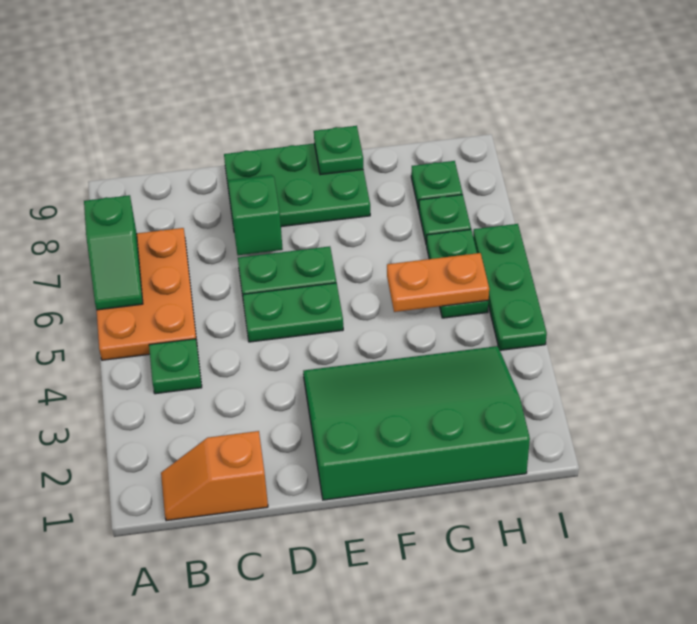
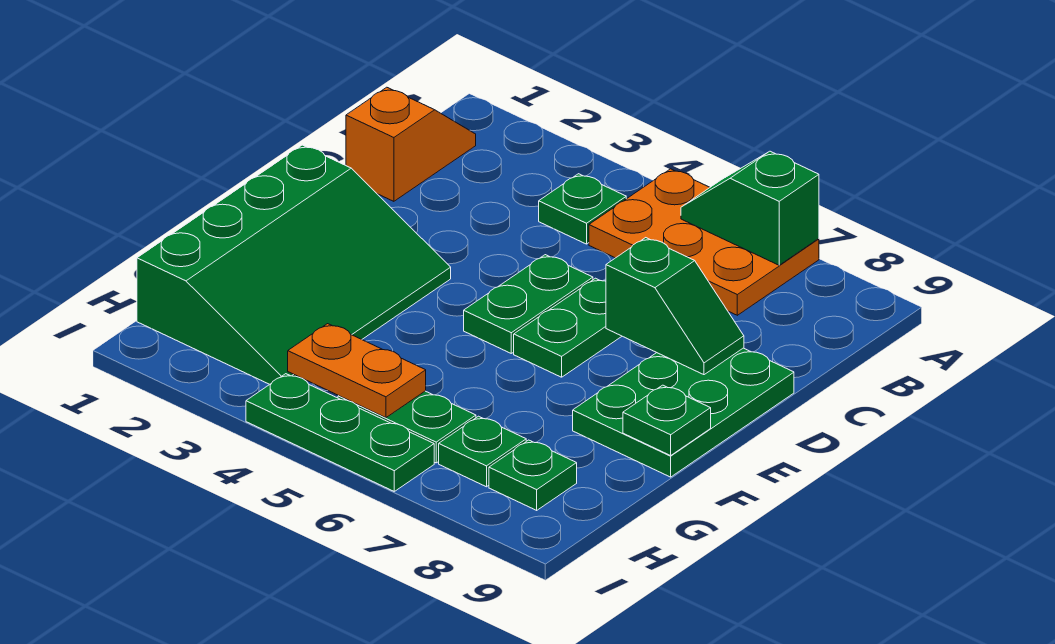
orange plate G5:H5 level 2 -> orange plate H4:H5 level 2

